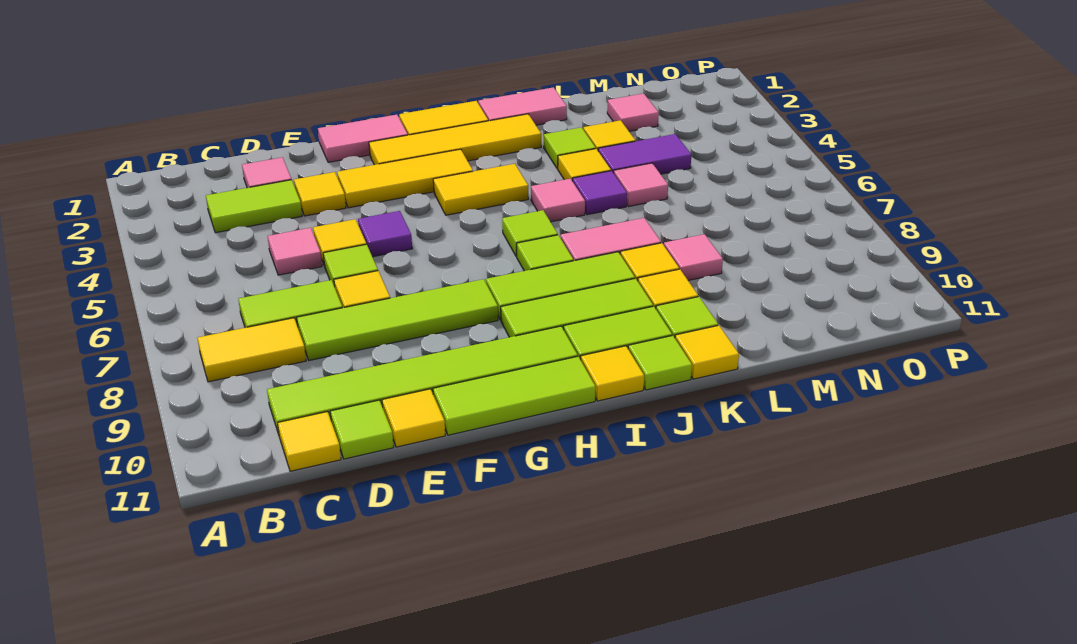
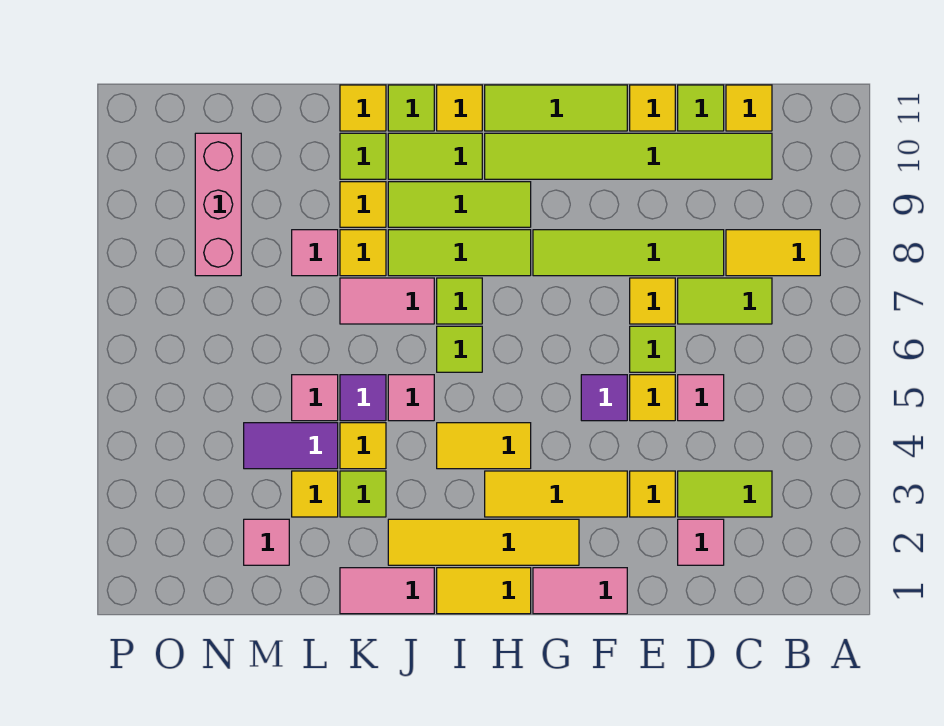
none -> pink brick N8:N10 level 1

